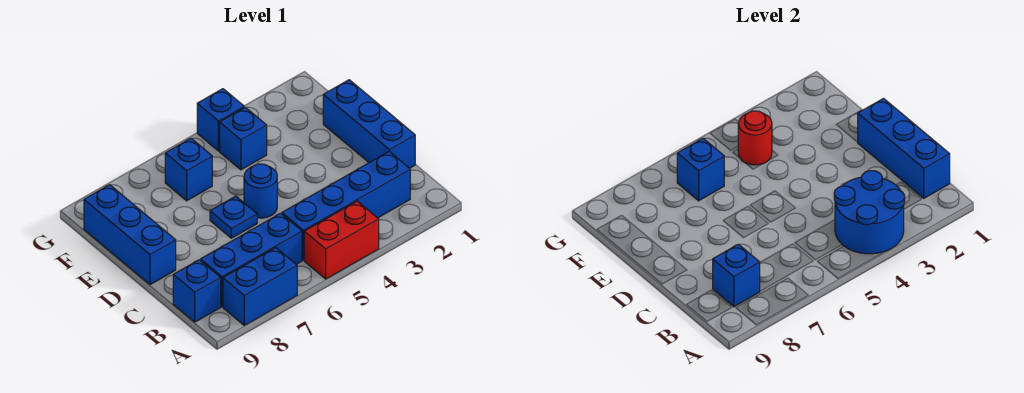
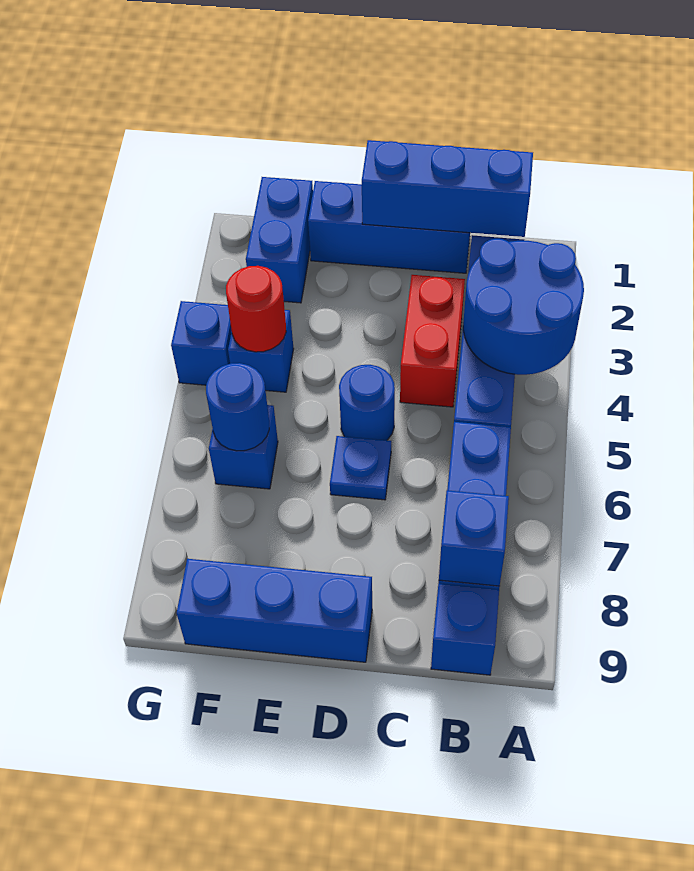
red brick A4:A5 level 1 -> red brick C3:C4 level 1
blue brick A7:A8 level 1 -> blue brick F1:F2 level 1
blue brick F6 level 2 -> blue round brick F6 level 2

